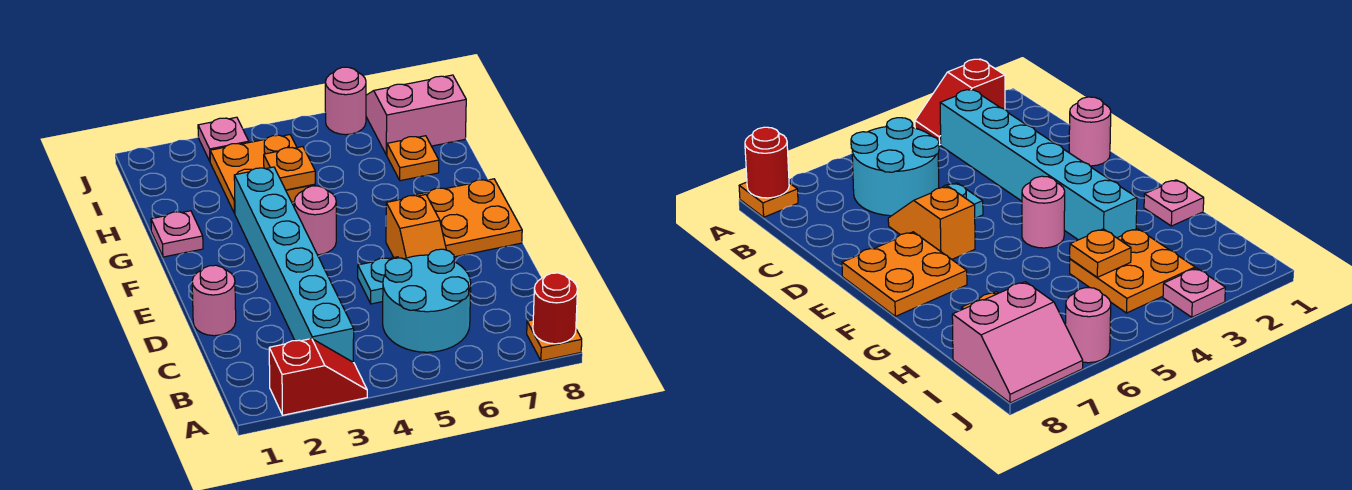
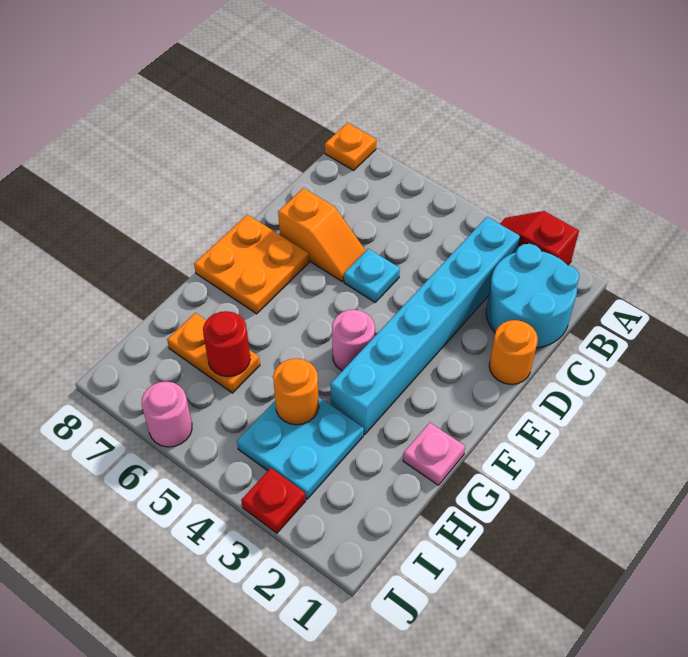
red round brick A8 level 2 -> red round brick H6 level 2
cyan round brick B5:C6 level 1 -> cyan round brick B1:C2 level 1
pink round brick D1 level 1 -> orange round brick D1 level 1
orange slope D6:E6 level 1 top E -> orange slope D6:D7 level 1 top 7
orange plate H3:I4 level 1 -> cyan plate H3:I4 level 1
orange plate H4 level 2 -> orange round brick H4 level 2
orange plate H7 level 1 -> orange plate H6:H7 level 1
pink slope I7:J8 level 1 top I -> none
pink plate J3 level 1 -> red plate J3 level 1

